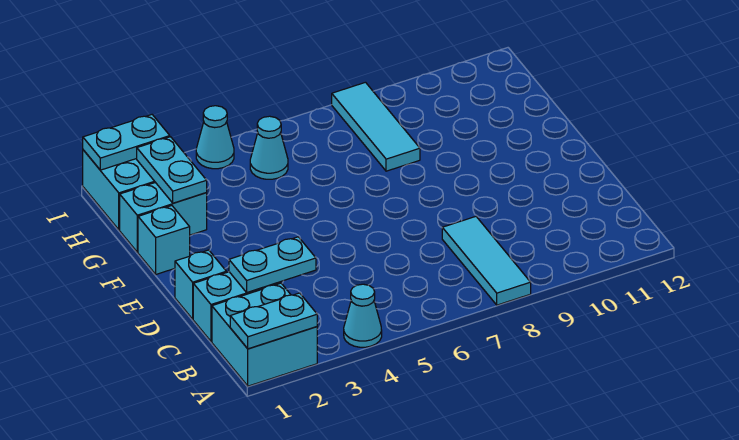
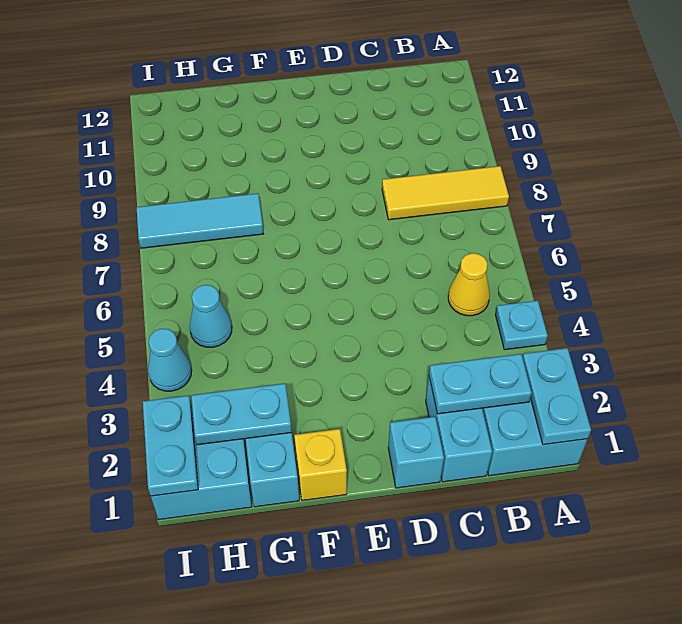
cyan cone A4 level 1 -> cyan plate A4 level 1
cyan tile A8:C8 level 1 -> yellow tile A8:C8 level 1
none -> yellow cone B5 level 1
cyan plate C2:C3 level 2 -> cyan plate B2:C2 level 2
cyan brick F1 level 1 -> yellow brick F1 level 1

